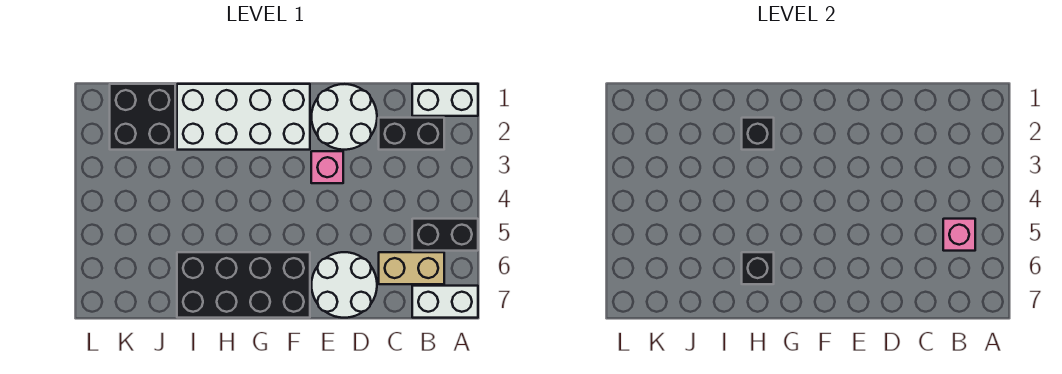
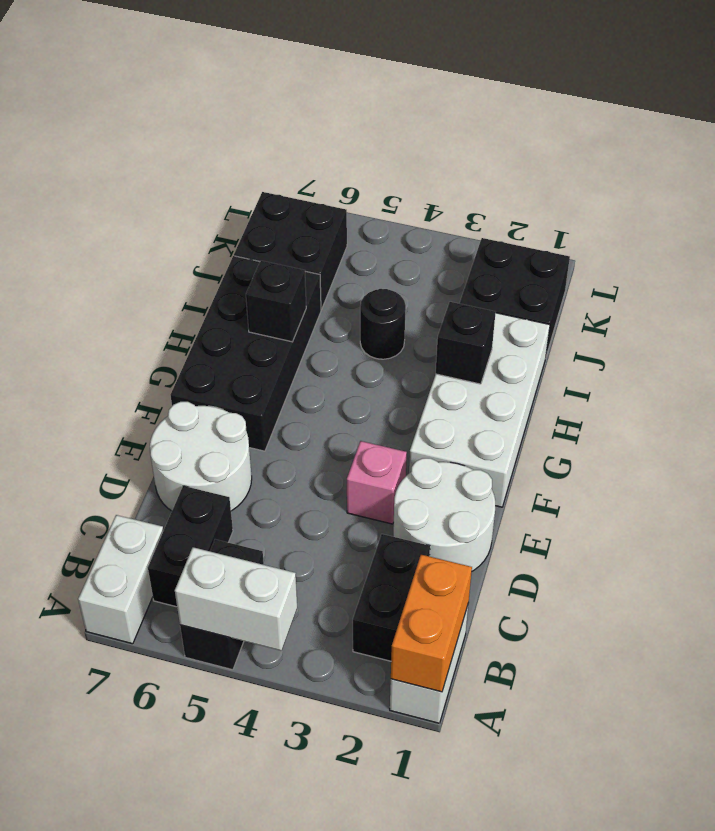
none -> orange brick A1:B1 level 2
none -> white brick A4:A5 level 2
pink brick B5 level 2 -> none
tan brick B6:C6 level 1 -> black brick B6:C6 level 1
none -> black round brick I4 level 1
none -> black brick J6:K7 level 1

